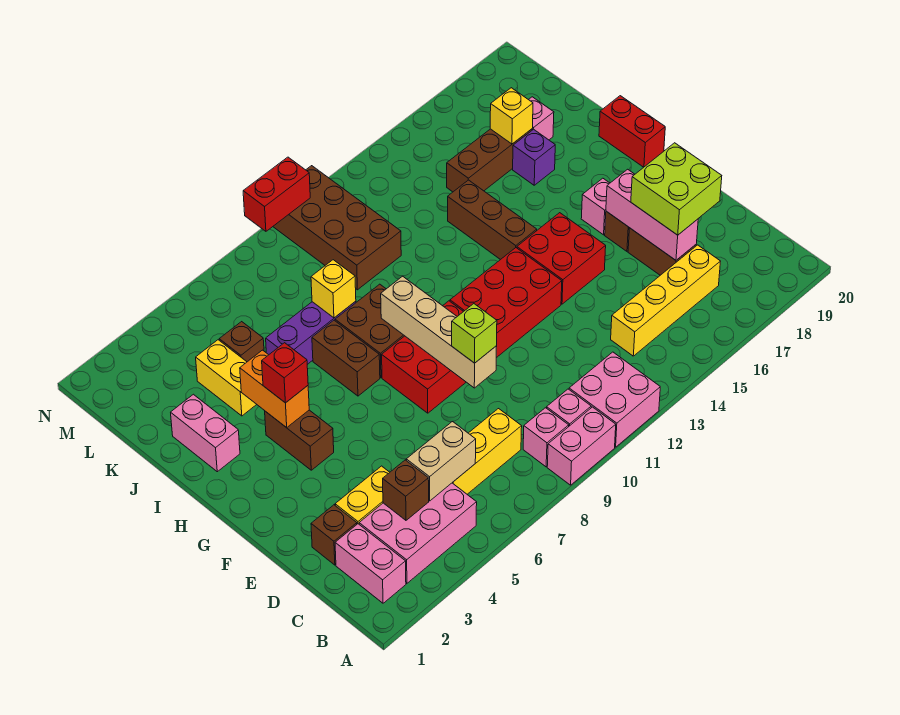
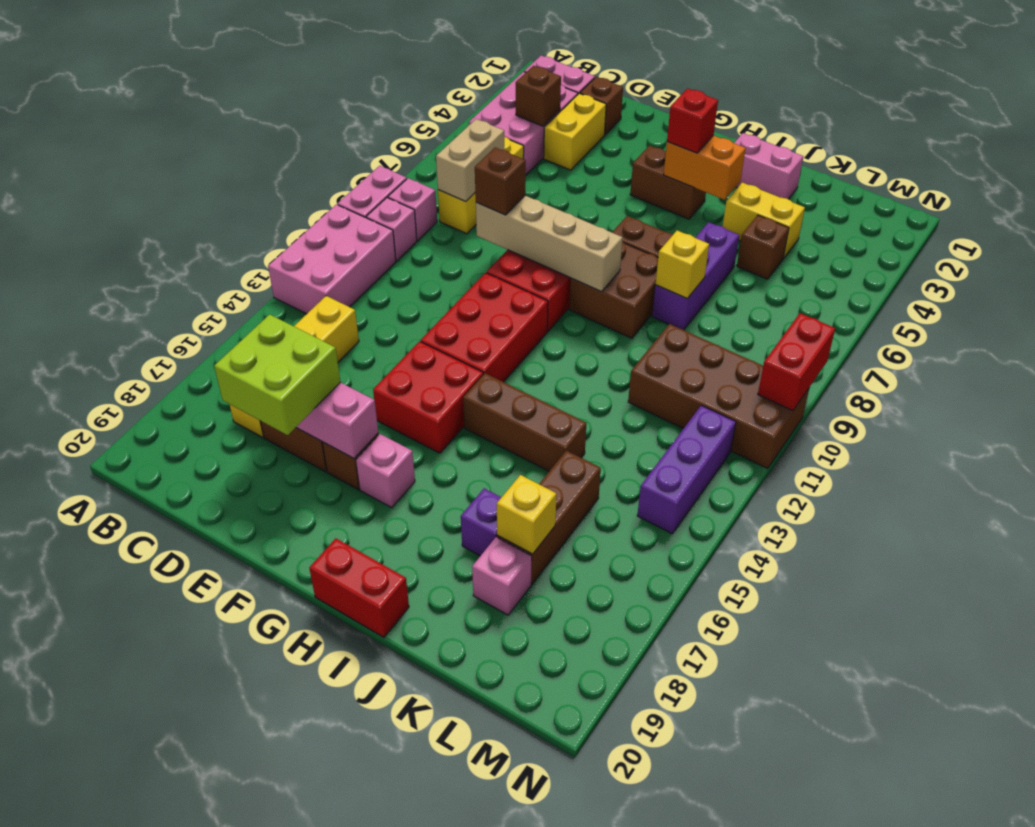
pink brick A11:B12 level 1 -> pink brick A11:B13 level 1
tan brick C5:C6 level 2 -> tan brick C7:C8 level 2
lime brick E9 level 3 -> brown brick E9 level 3
none -> purple brick M12:M14 level 1

